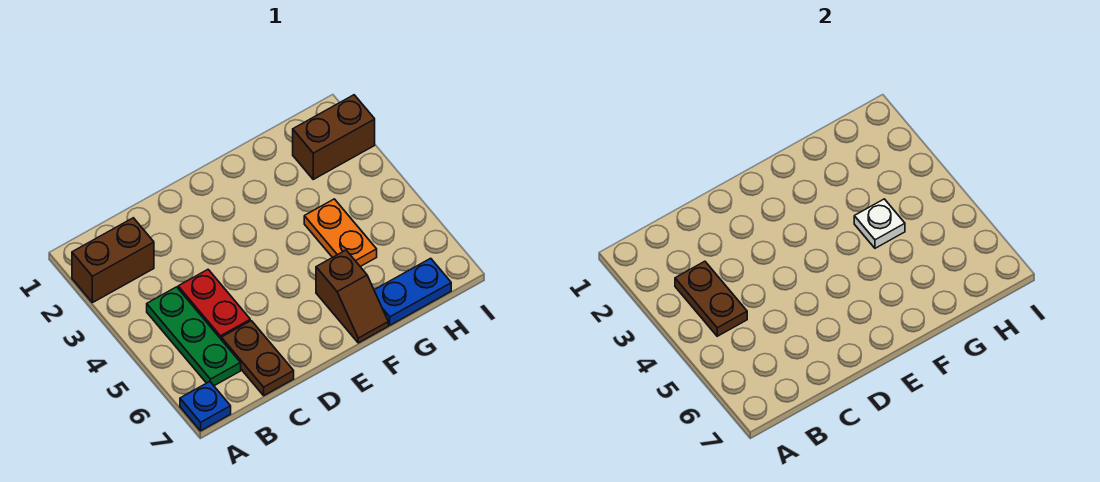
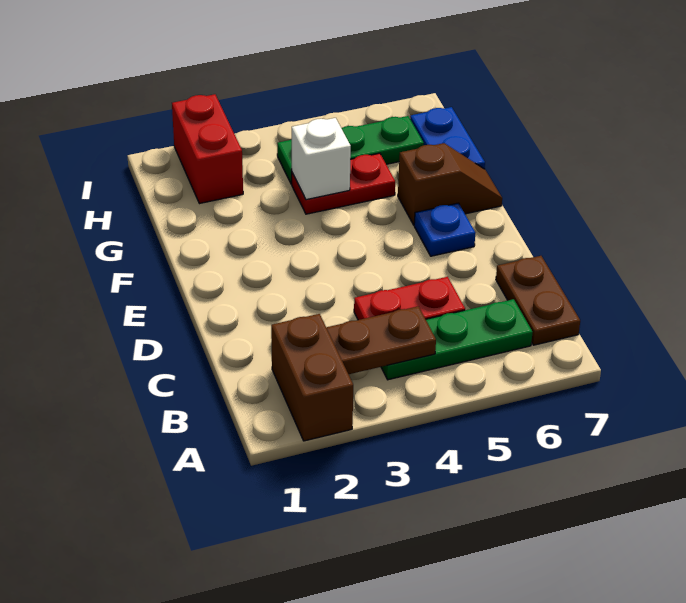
blue plate A7 level 1 -> blue plate E6 level 1
brown plate C6:C7 level 1 -> brown plate B7:C7 level 1
orange plate G4:G5 level 1 -> red plate G4:G5 level 1
white plate G4 level 2 -> white brick G4 level 2
brown brick H2:I2 level 1 -> red brick H2:I2 level 1
none -> green plate H4:H6 level 1

